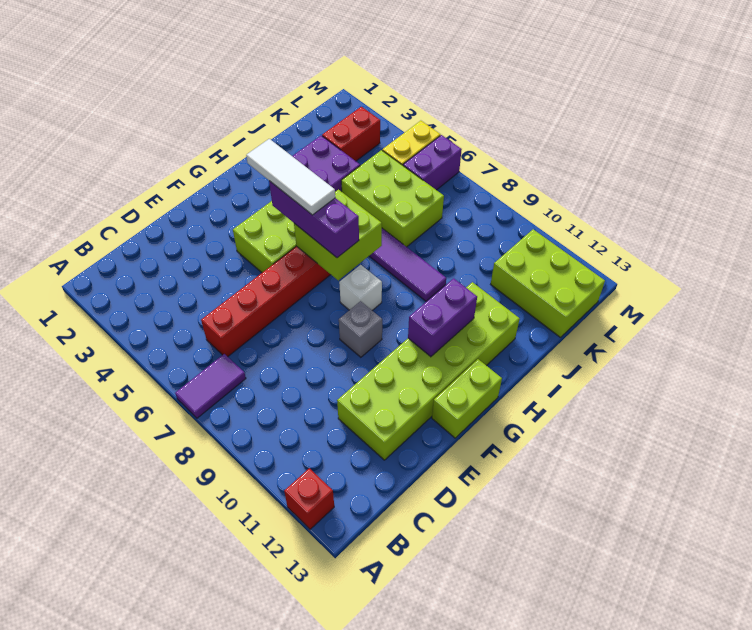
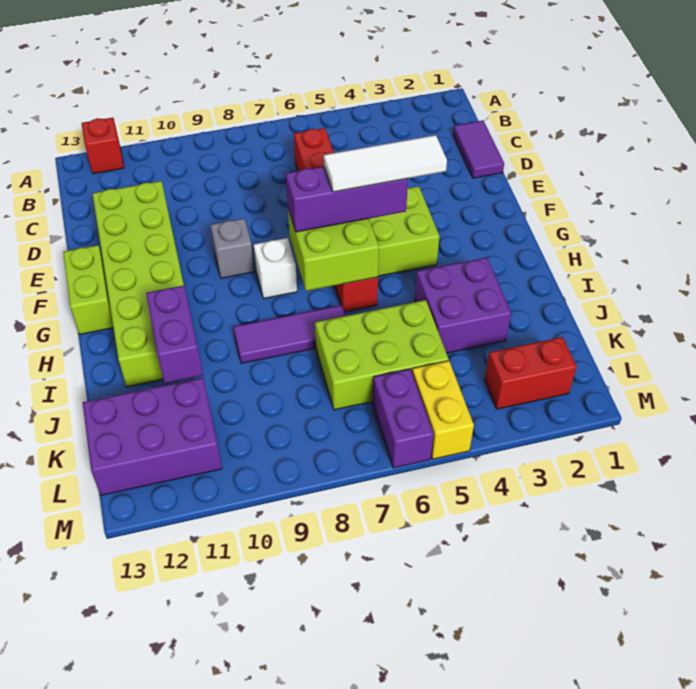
purple tile A7:B7 level 1 -> purple tile C1:D1 level 1
purple brick G11:H11 level 2 -> purple brick I11:J11 level 2
red brick K3:L3 level 1 -> red brick L2:L3 level 1
lime brick K11:L13 level 1 -> purple brick K11:L13 level 1

